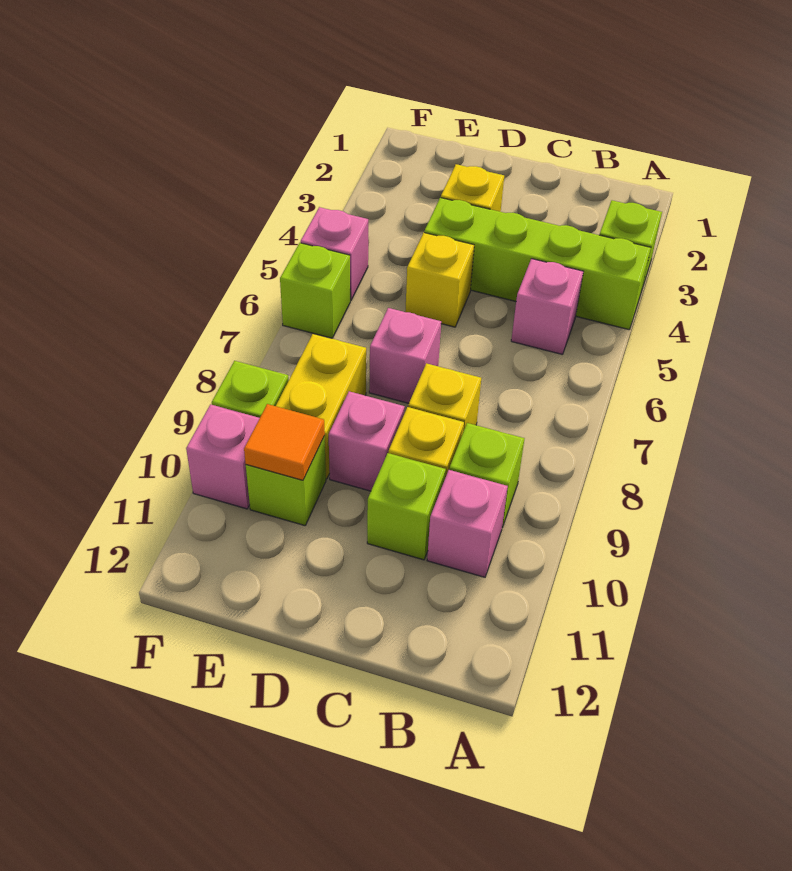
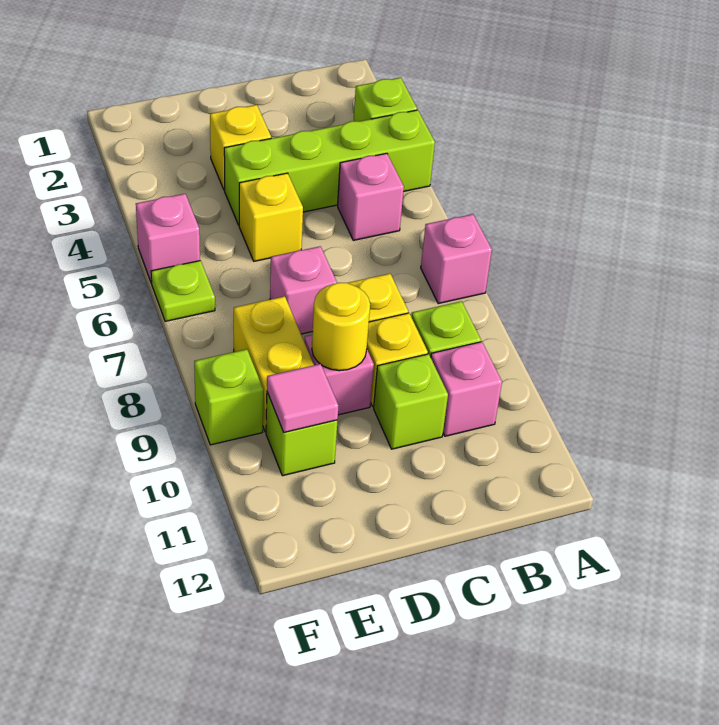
none -> yellow round brick D9 level 2
orange tile E10 level 2 -> pink tile E10 level 2
lime brick F6 level 1 -> lime plate F6 level 1
pink brick F10 level 1 -> pink brick A7 level 1

